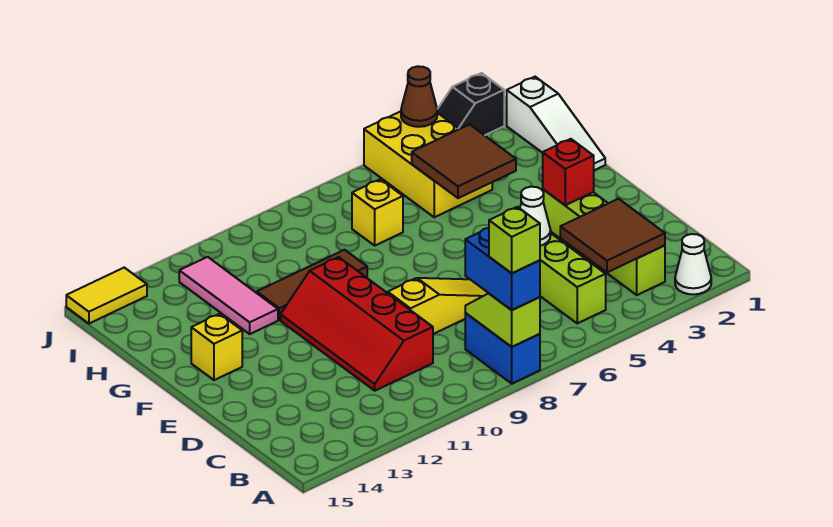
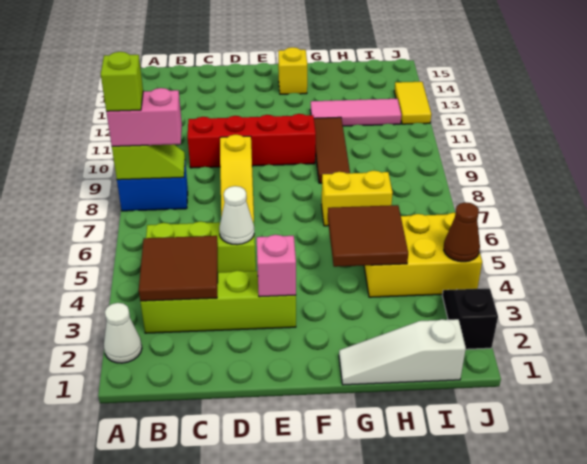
blue brick A8:B8 level 3 -> pink brick A8:B8 level 3
red brick E3 level 2 -> pink brick E3 level 2
yellow brick H7 level 1 -> yellow brick G7:H7 level 1
yellow tile J14:J15 level 1 -> yellow tile J12:J13 level 1

